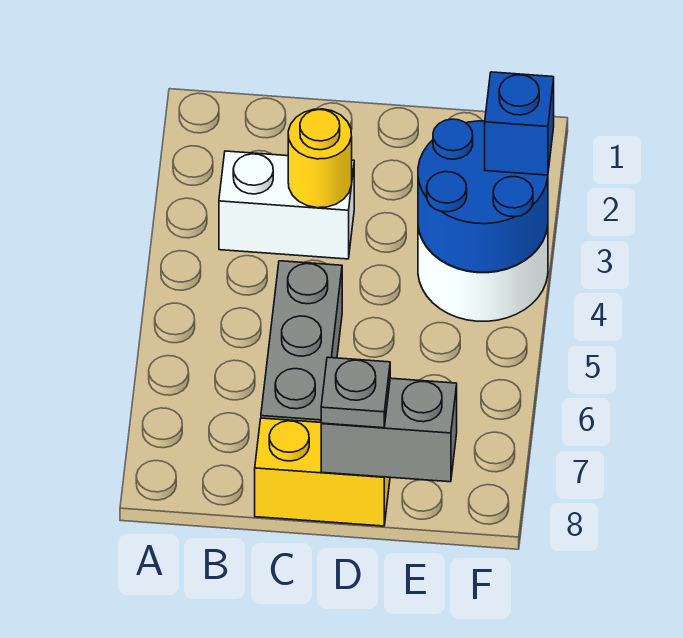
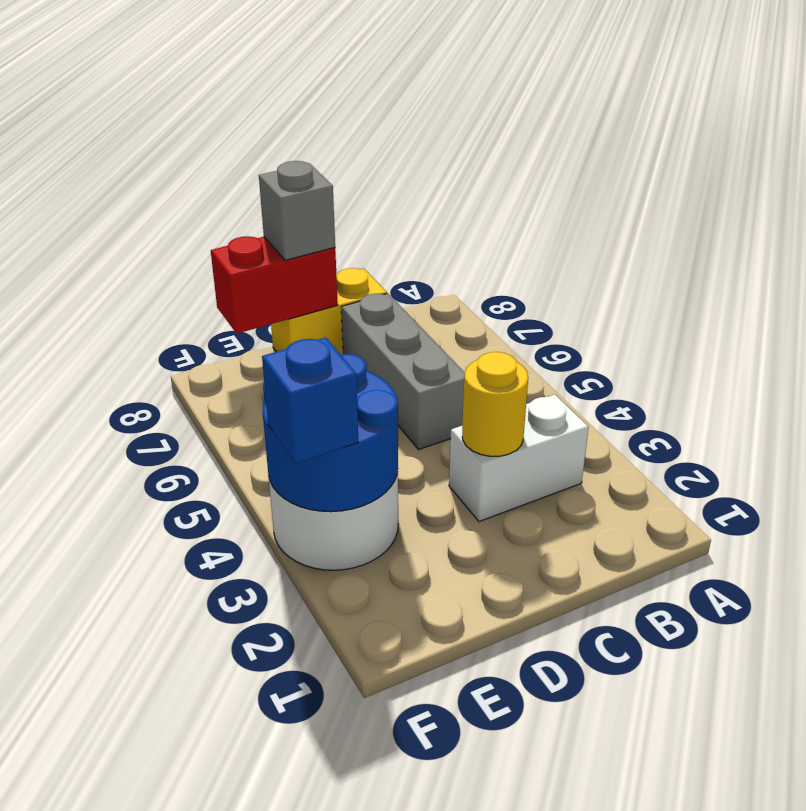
grey brick D8:E8 level 2 -> red brick D8:E8 level 2
grey plate D8 level 3 -> grey brick D8 level 3

